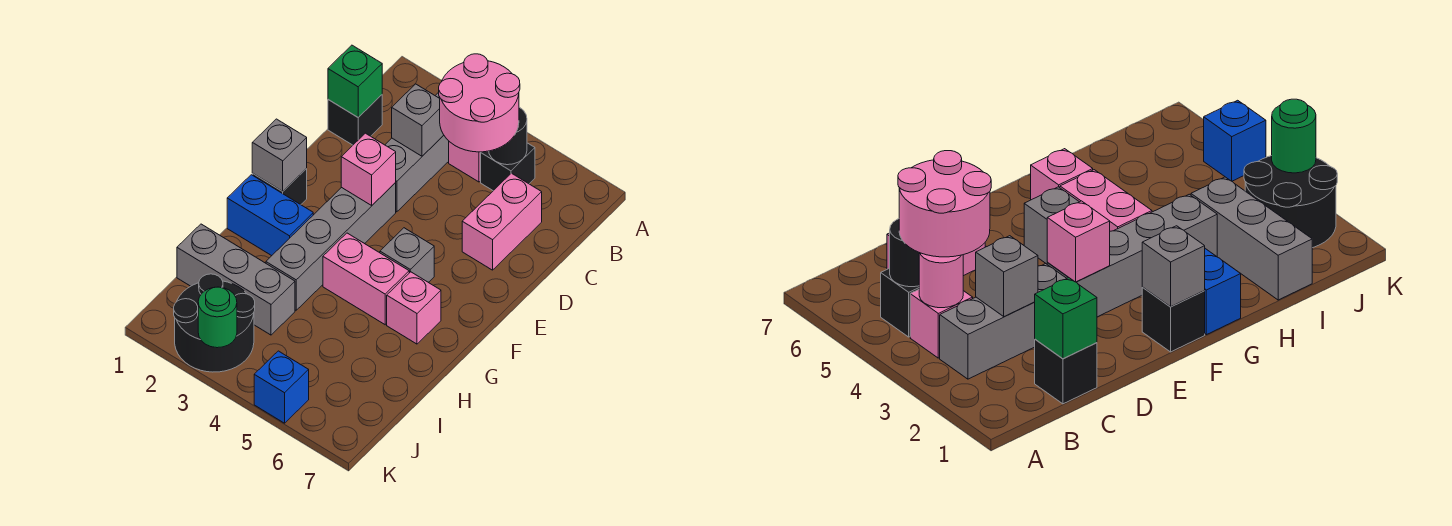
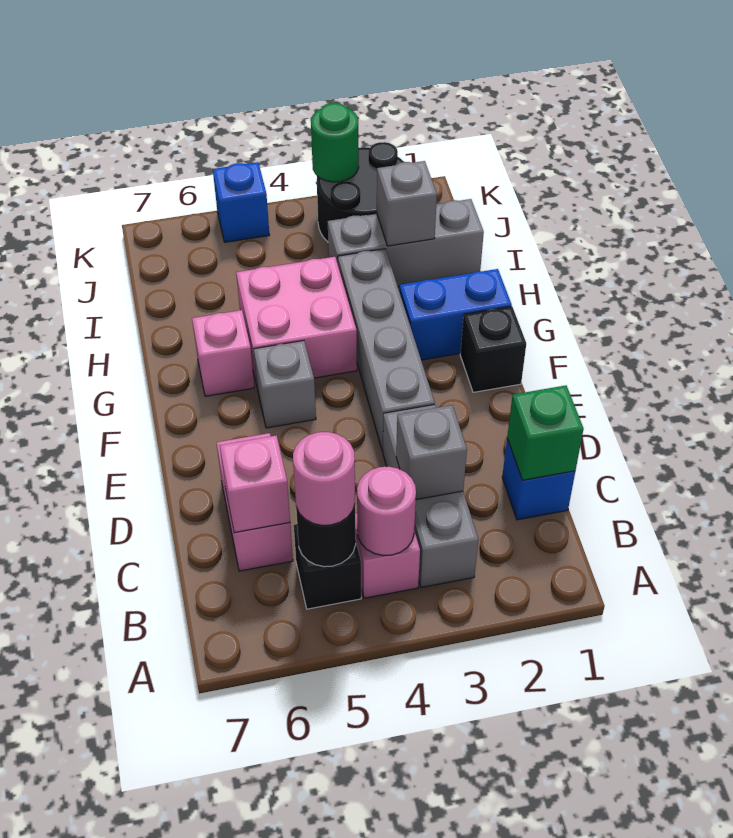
pink round brick B4:C5 level 3 -> pink round brick B5 level 3
black brick C1 level 1 -> blue brick C1 level 1
pink brick E3 level 2 -> pink brick C6 level 2
grey brick F1 level 2 -> grey brick I2 level 2
pink brick G4:G5 level 1 -> pink brick G4:H5 level 1

